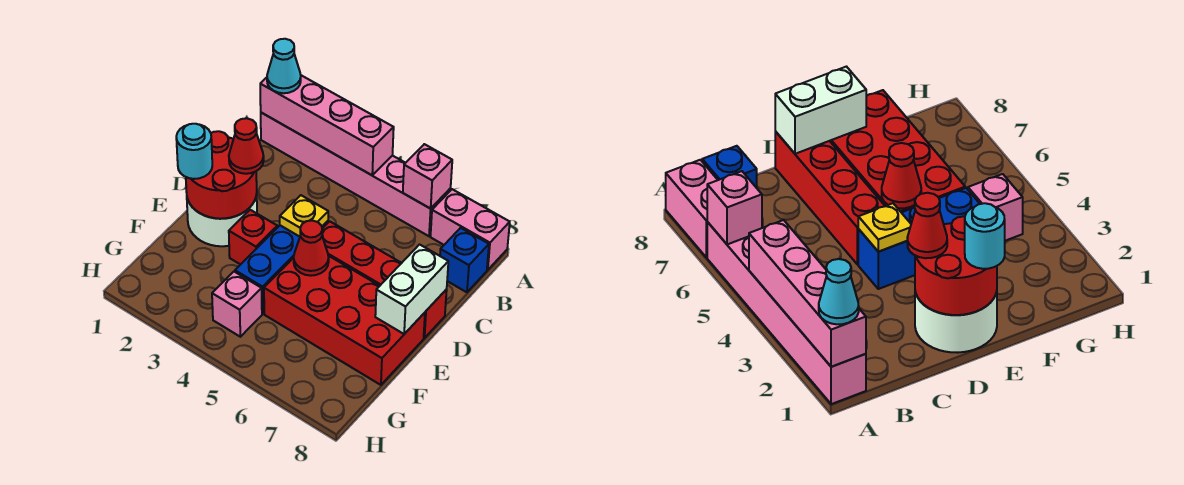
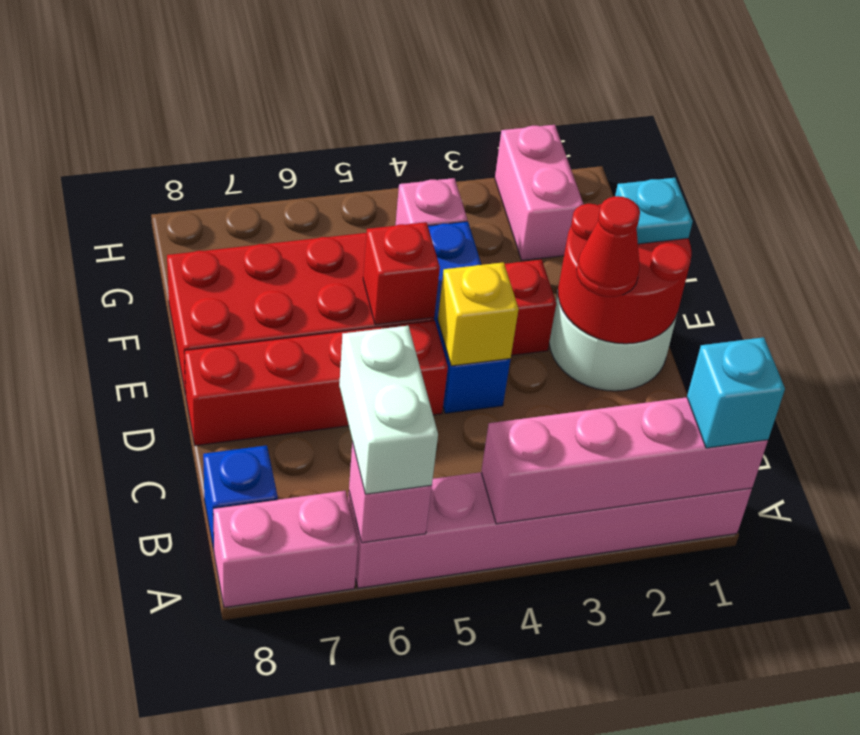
cyan cone A1 level 3 -> cyan brick A1 level 3
yellow plate D4 level 2 -> yellow brick D4 level 2
white brick D8:E8 level 2 -> white brick A6:B6 level 3
cyan round brick E1 level 3 -> cyan plate E1 level 3
red cone E5 level 2 -> red brick E5 level 2
none -> pink brick G2:H2 level 1

